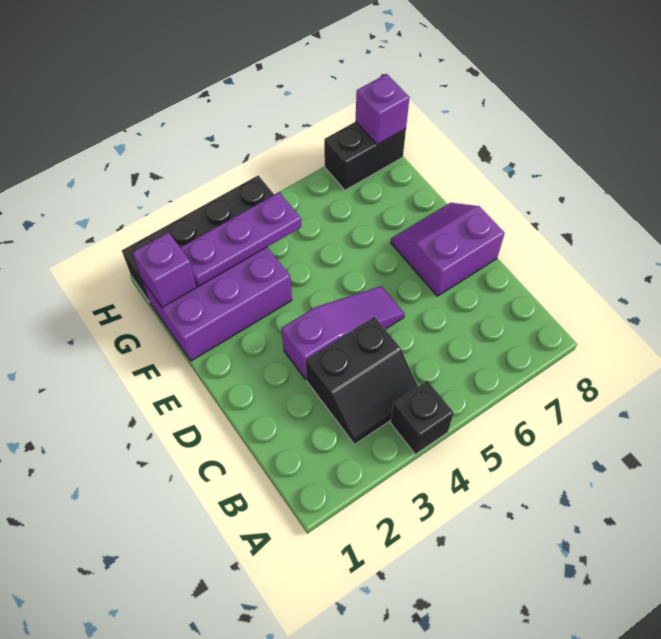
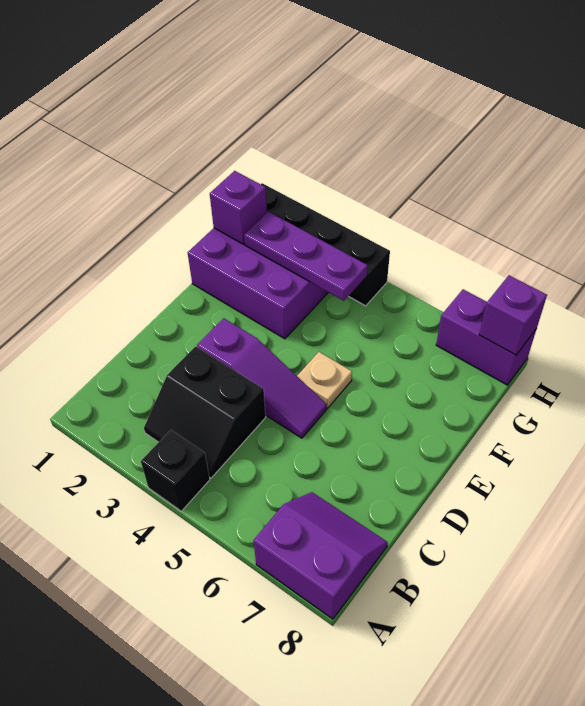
purple slope D7:E8 level 1 top D -> purple slope A7:B8 level 1 top A
none -> tan plate E5 level 1
black brick H7:H8 level 1 -> purple brick H7:H8 level 1

